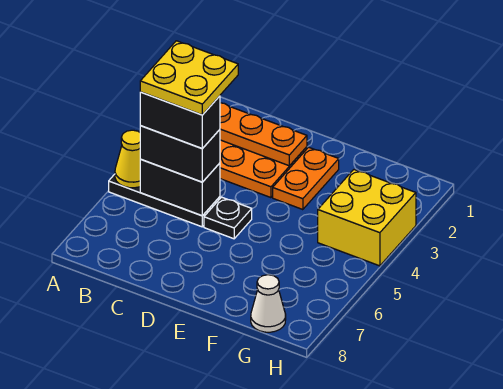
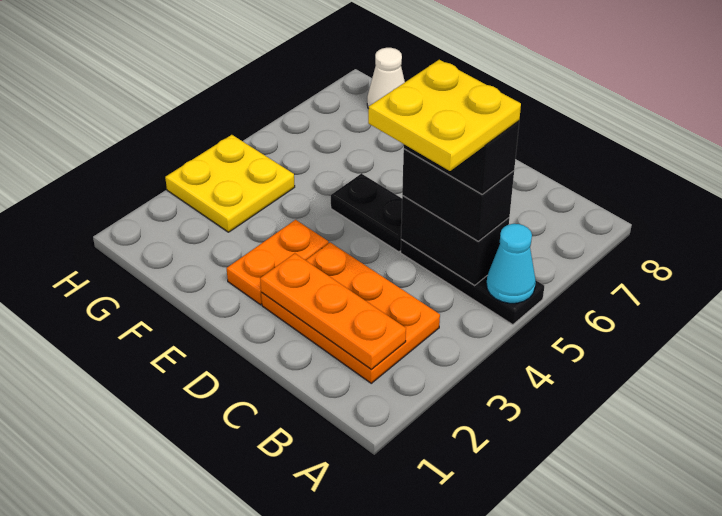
yellow cone A5 level 2 -> cyan cone A5 level 2
black plate D5 level 1 -> black plate D5:E5 level 1
yellow brick G3:H4 level 1 -> yellow plate G3:H4 level 1

